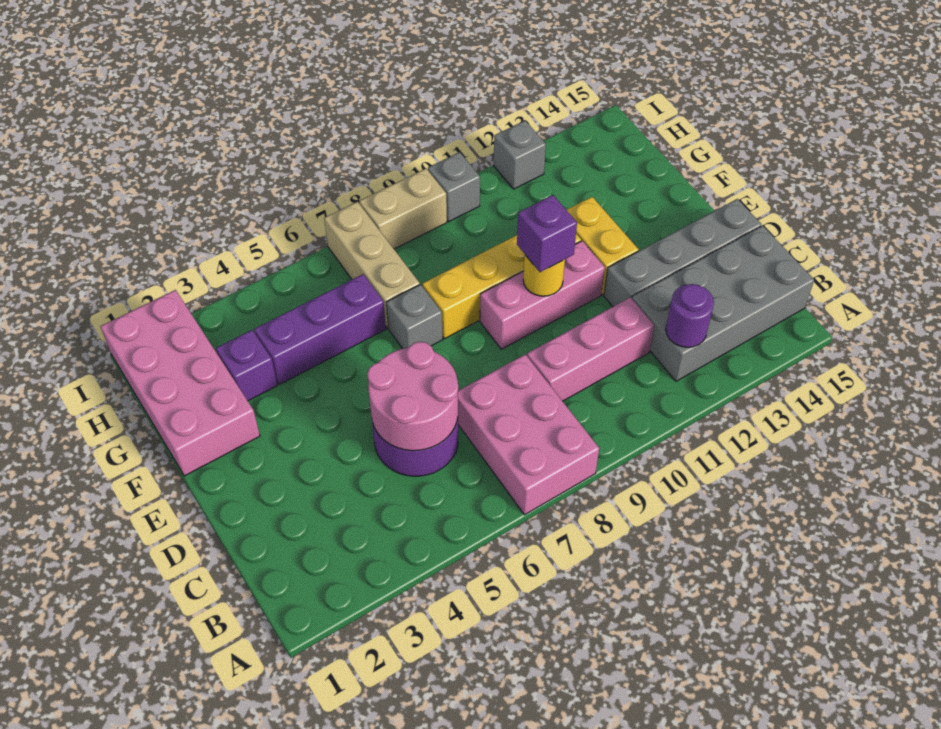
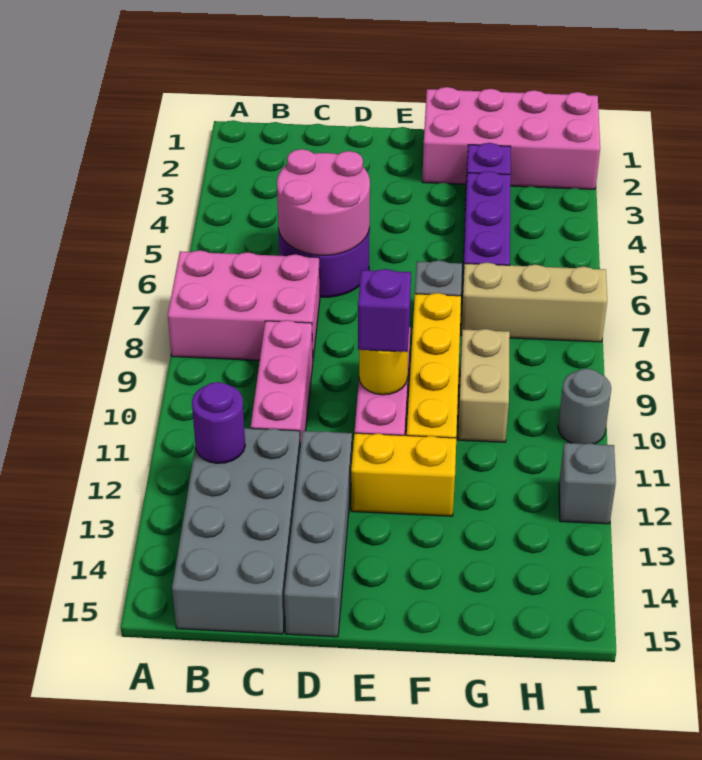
tan brick I8:I9 level 1 -> tan brick G9:G10 level 1
grey brick I10 level 1 -> grey round brick I10 level 1

